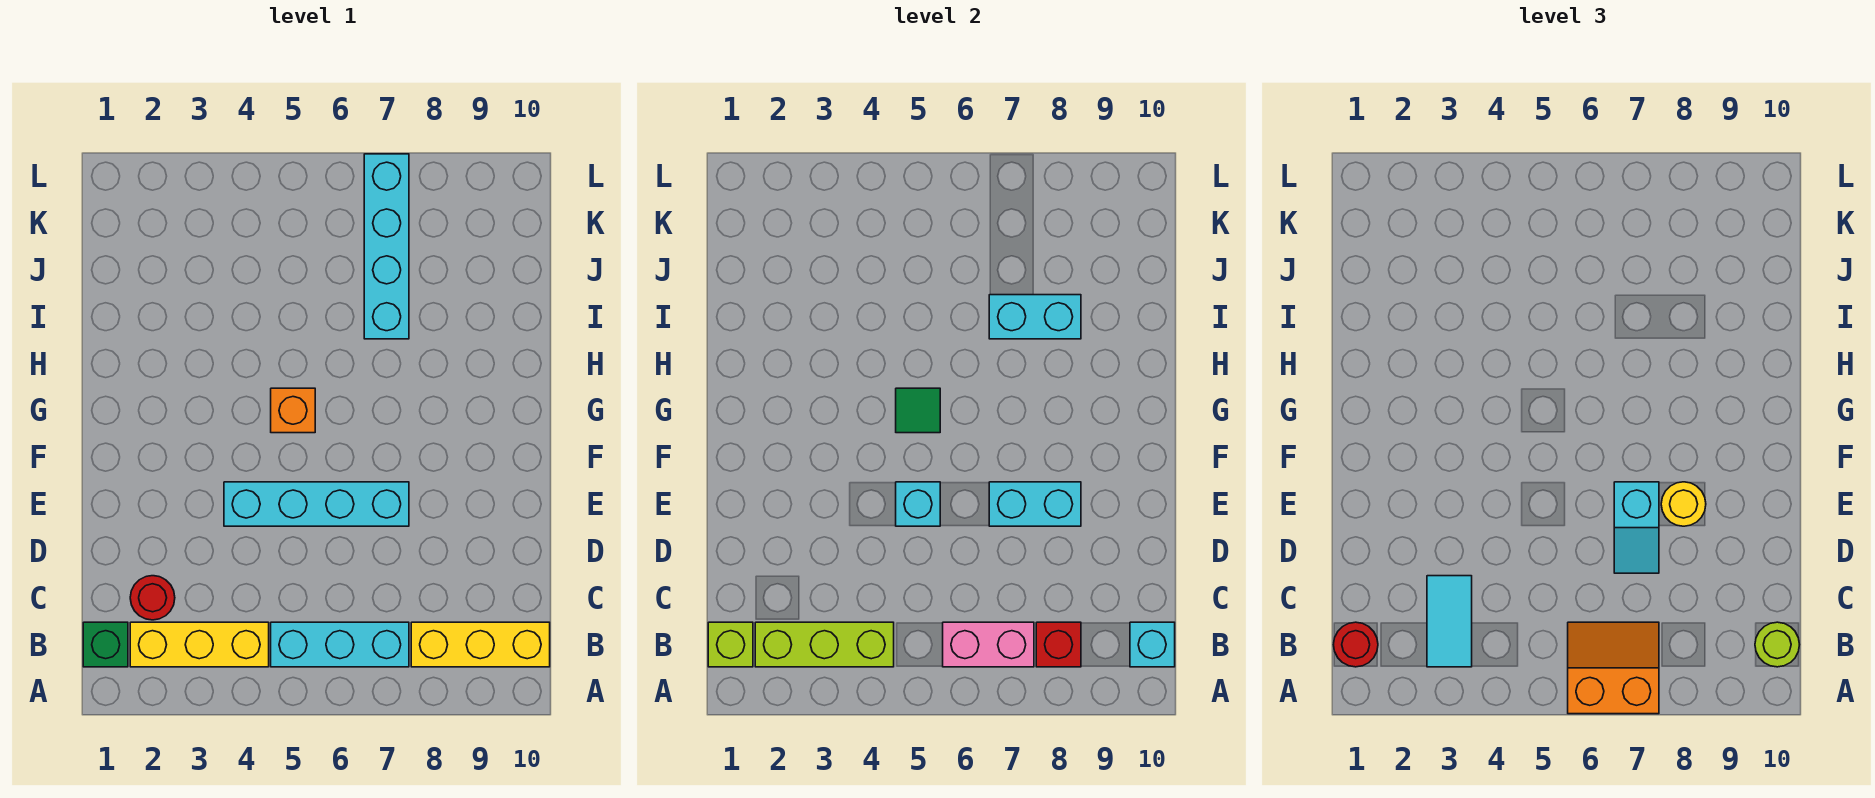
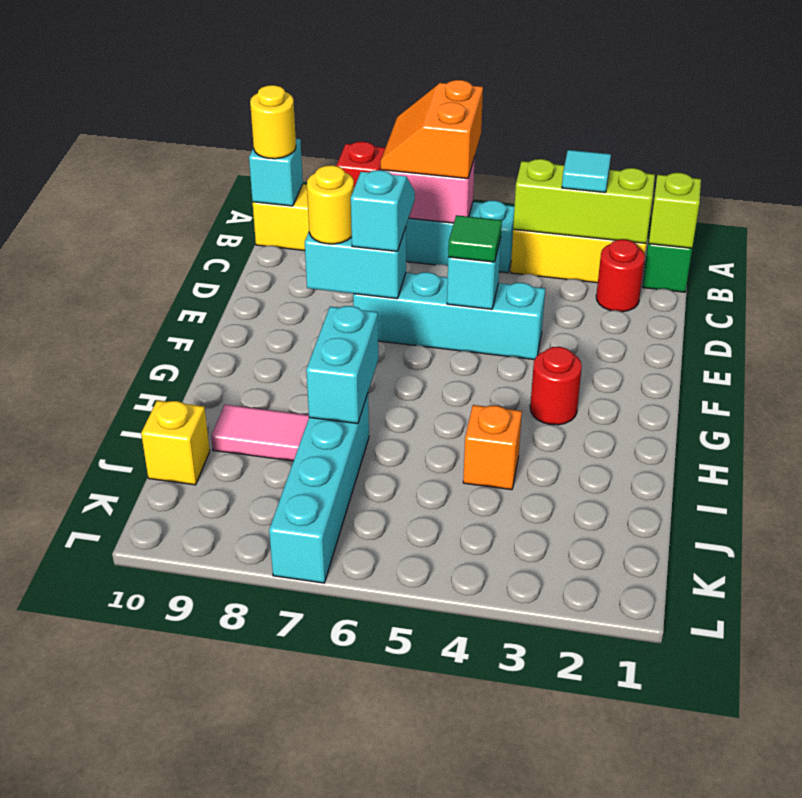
orange slope A6:B7 level 3 top A -> orange slope A6:B7 level 3 top 6
red round brick B1 level 3 -> red round brick G3 level 1
cyan tile B3:C3 level 3 -> cyan tile B3 level 3
lime round brick B10 level 3 -> yellow round brick B10 level 3
orange brick G5 level 1 -> orange brick I4 level 1
green tile G5 level 2 -> green tile E5 level 3
cyan brick I7:I8 level 2 -> cyan brick H7:I7 level 2
none -> pink tile I8:I9 level 1
none -> yellow brick J10 level 1

